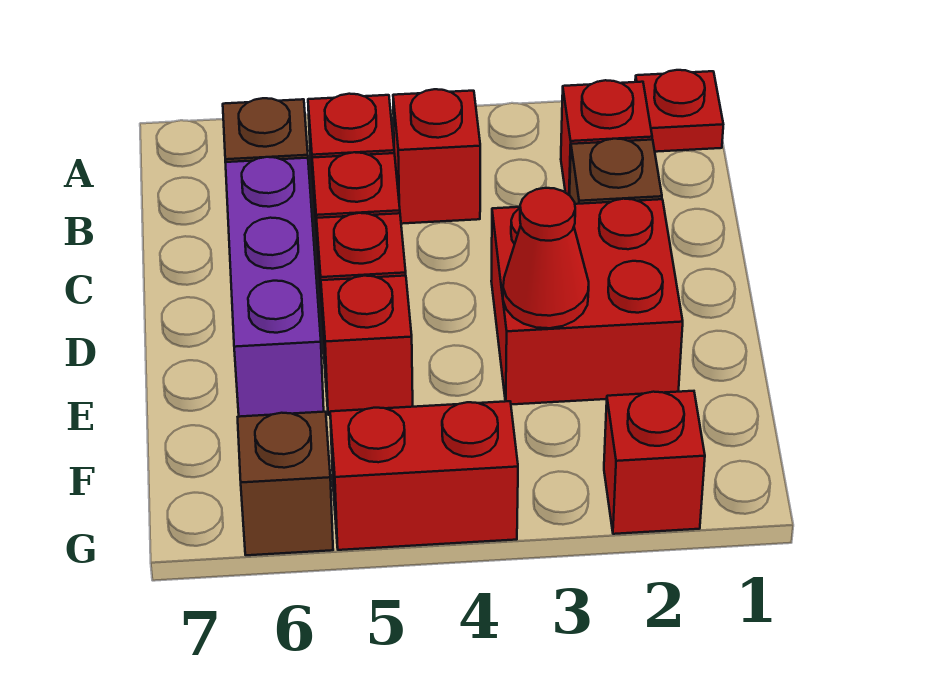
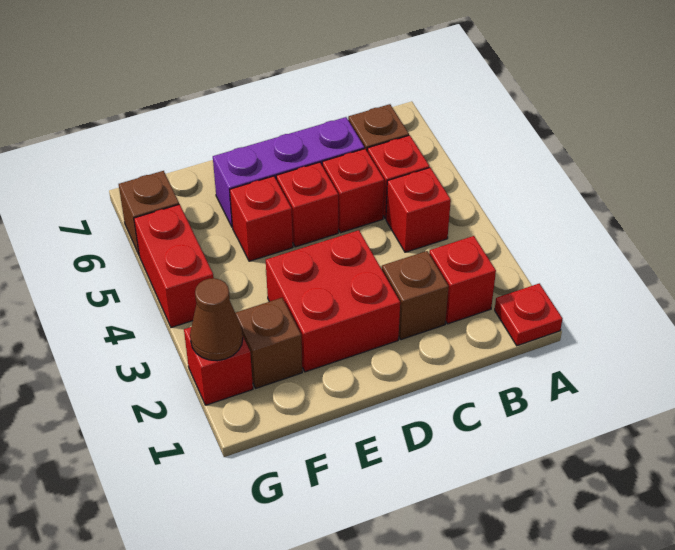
red cone E3 level 2 -> none
none -> brown brick F2 level 1
none -> brown cone G2 level 2

